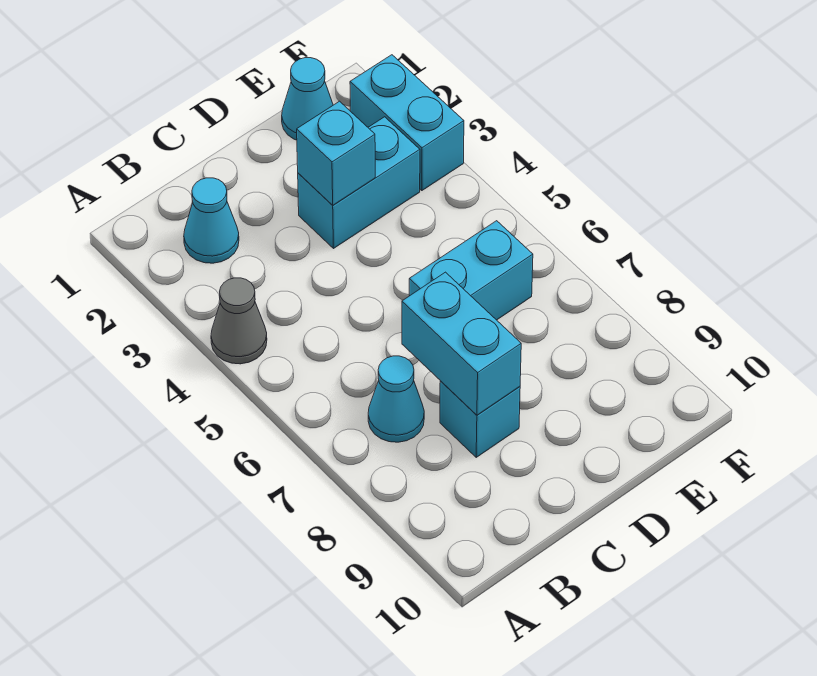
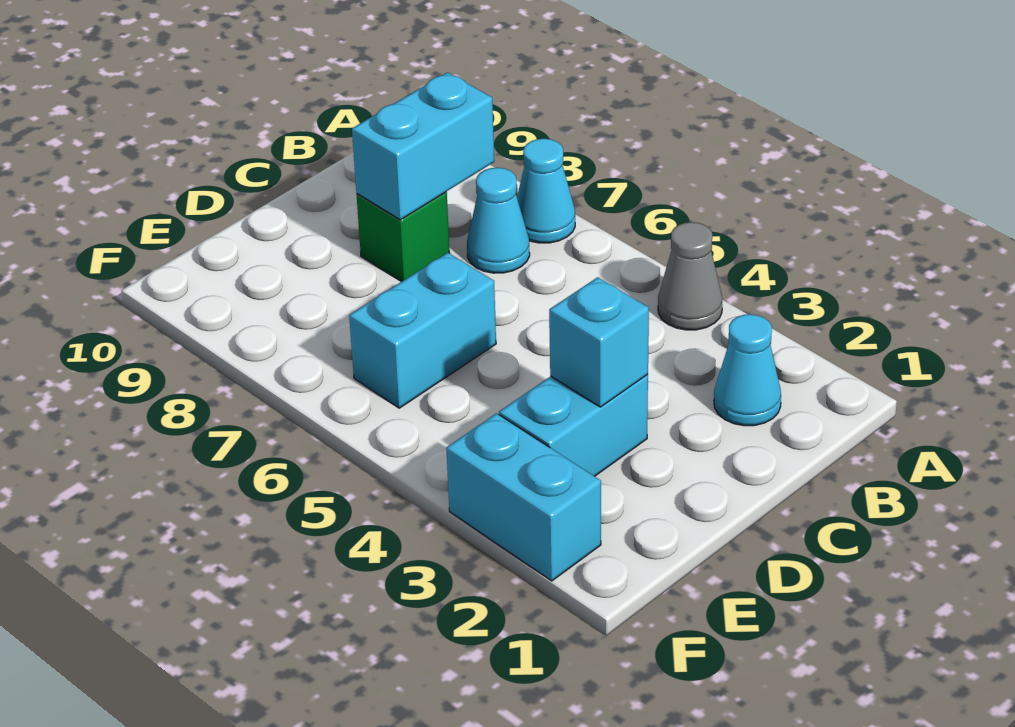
cyan brick C7:C8 level 2 -> cyan brick B8:C8 level 2
cyan brick C8 level 1 -> green brick C8 level 1
cyan cone E1 level 1 -> cyan cone A7 level 1

